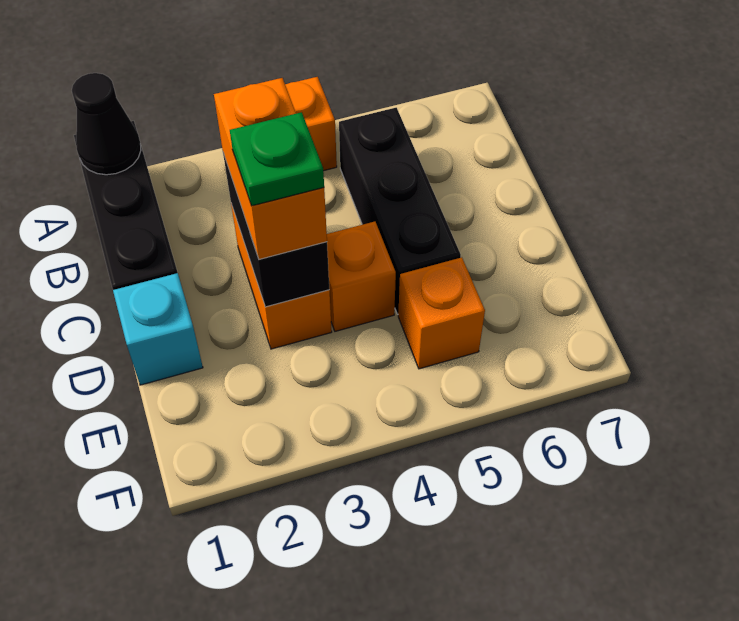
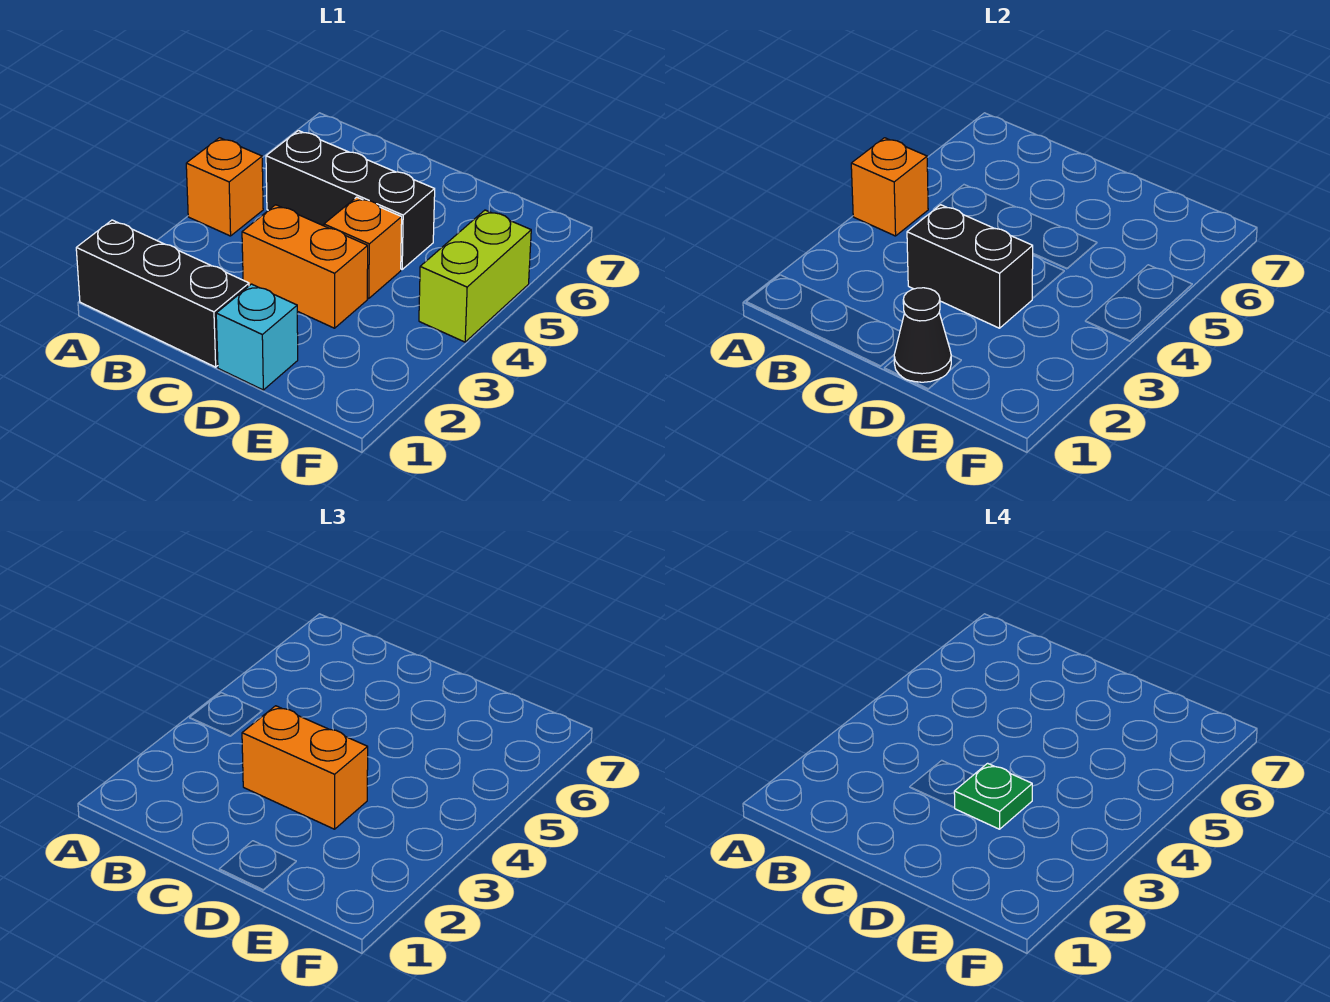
black cone A1 level 2 -> black cone D1 level 2
orange brick E5 level 1 -> orange brick A4 level 2
none -> lime brick F4:F5 level 1

